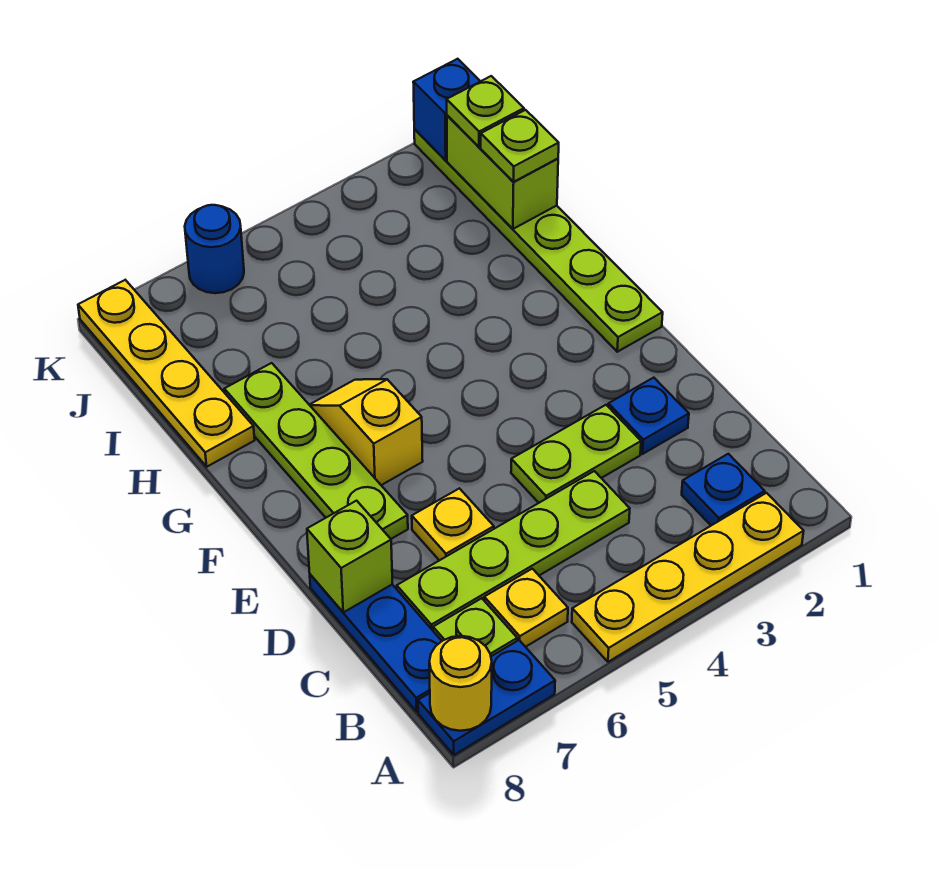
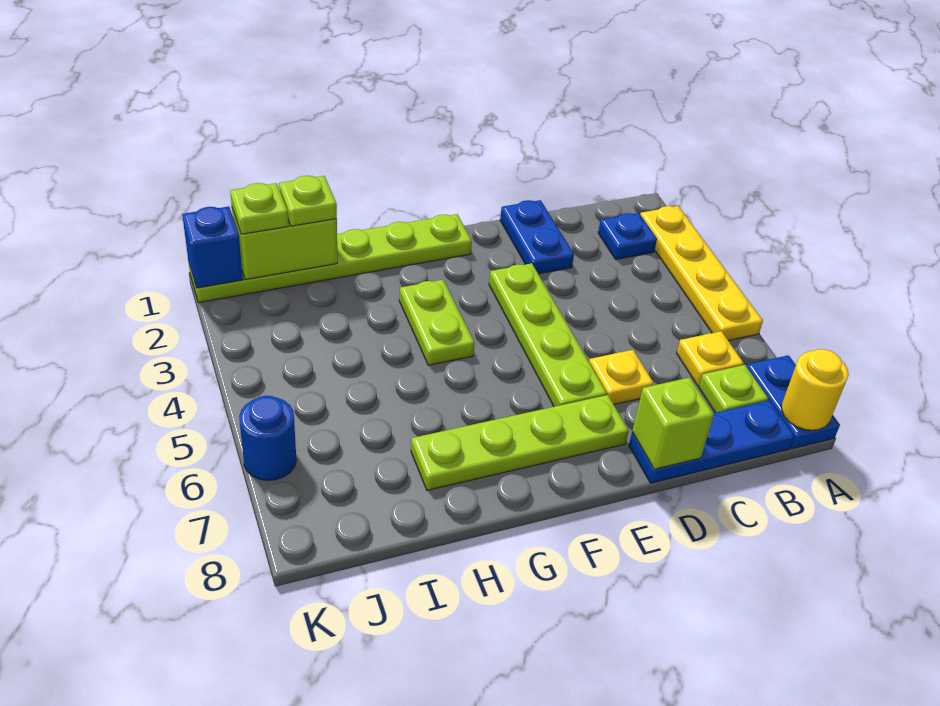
lime plate C4:C7 level 1 -> lime plate E3:E6 level 1
blue plate D2 level 1 -> blue plate D1:D2 level 1
lime plate D3:D4 level 1 -> lime plate G3:G4 level 1
yellow slope F6:G6 level 1 top F -> none
yellow plate H8:K8 level 1 -> none

